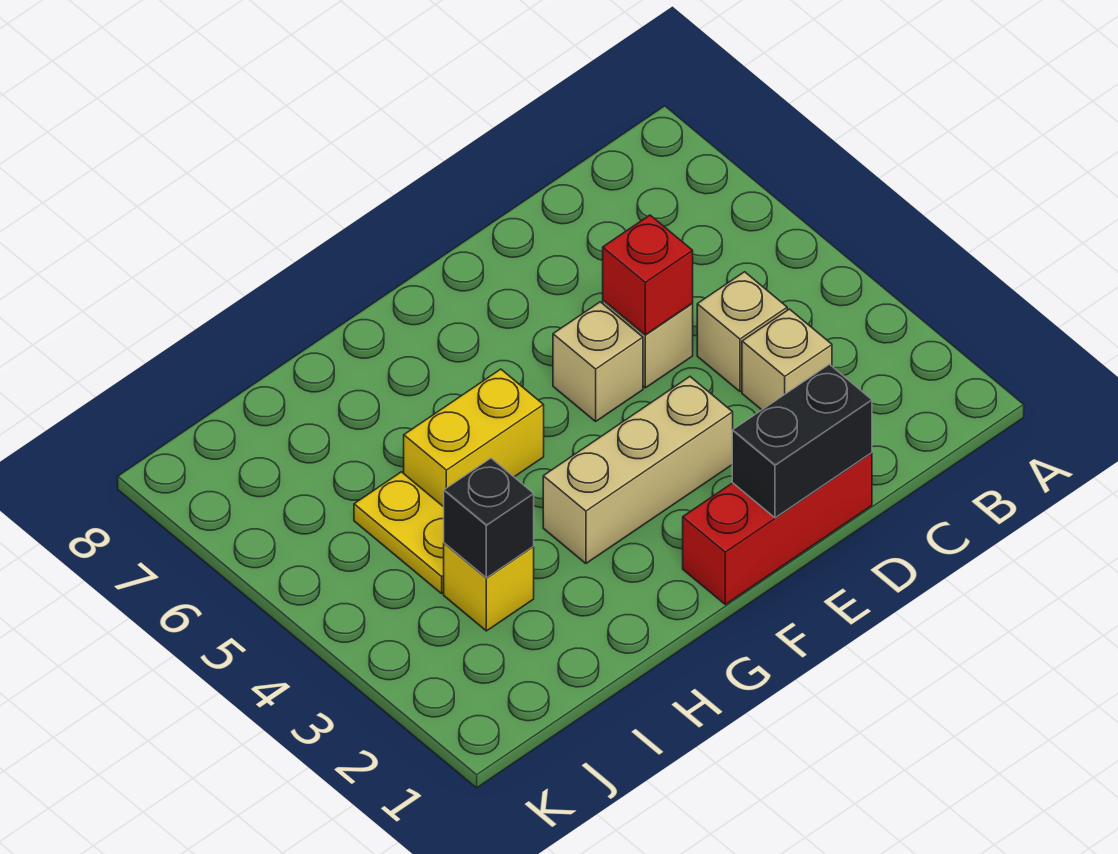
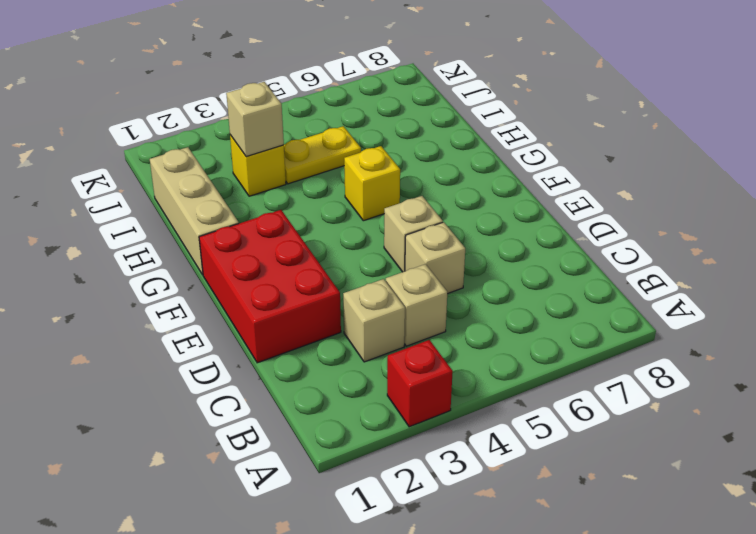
red brick D1:F1 level 1 -> red brick D1:F2 level 1
black brick D1:E1 level 2 -> none
red brick D5 level 2 -> red brick A3 level 1
tan brick E3:G3 level 1 -> tan brick G1:I1 level 1
yellow brick G5:H5 level 1 -> yellow brick G5 level 1
black brick I3 level 2 -> tan brick I3 level 2

